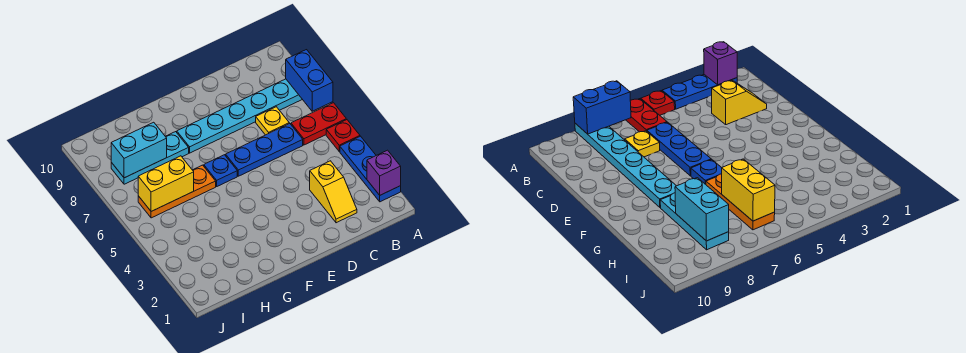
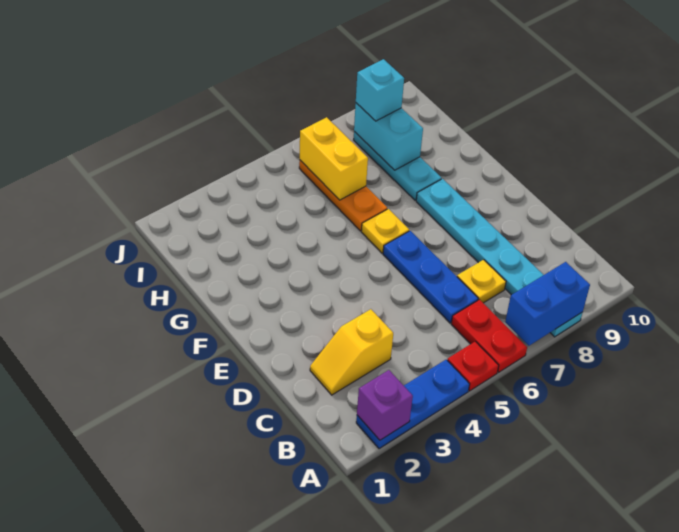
blue plate F6 level 1 -> yellow plate F6 level 1
none -> cyan brick I8 level 3

